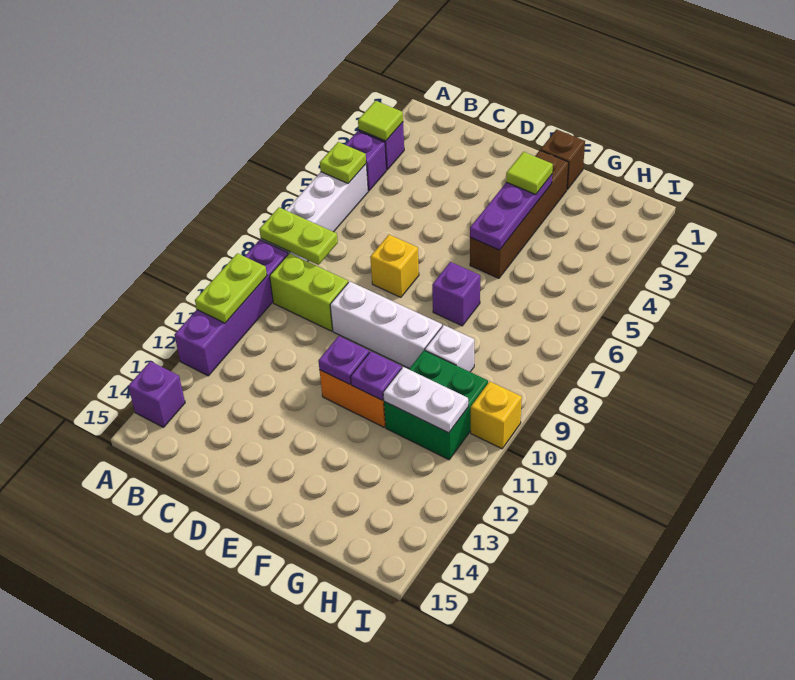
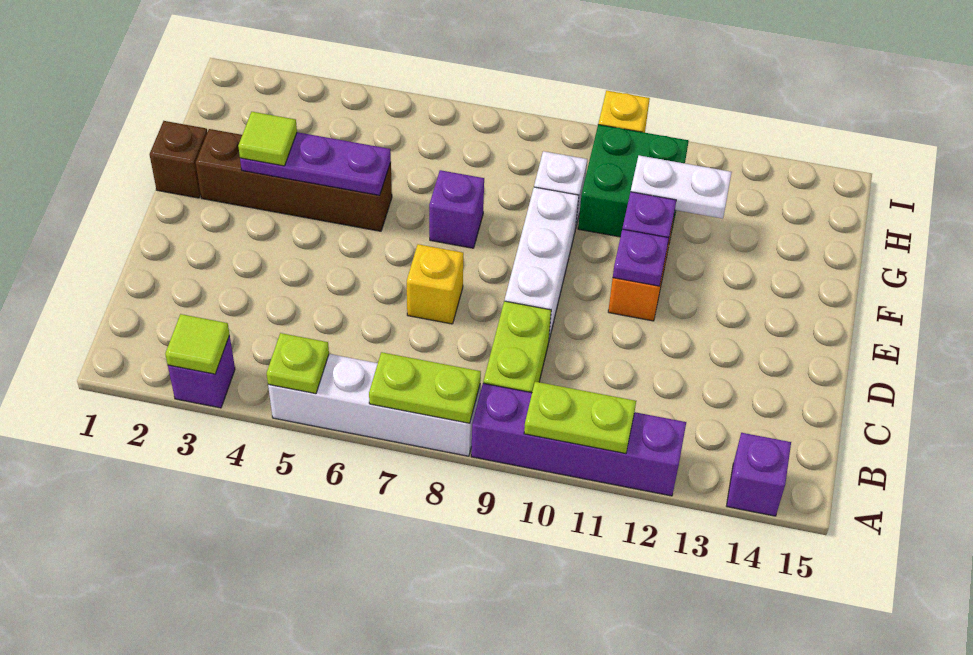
purple brick A4 level 1 -> none
lime plate A8:B8 level 2 -> lime plate A7:A8 level 2
white plate G11:H11 level 2 -> white plate G11:G12 level 2

